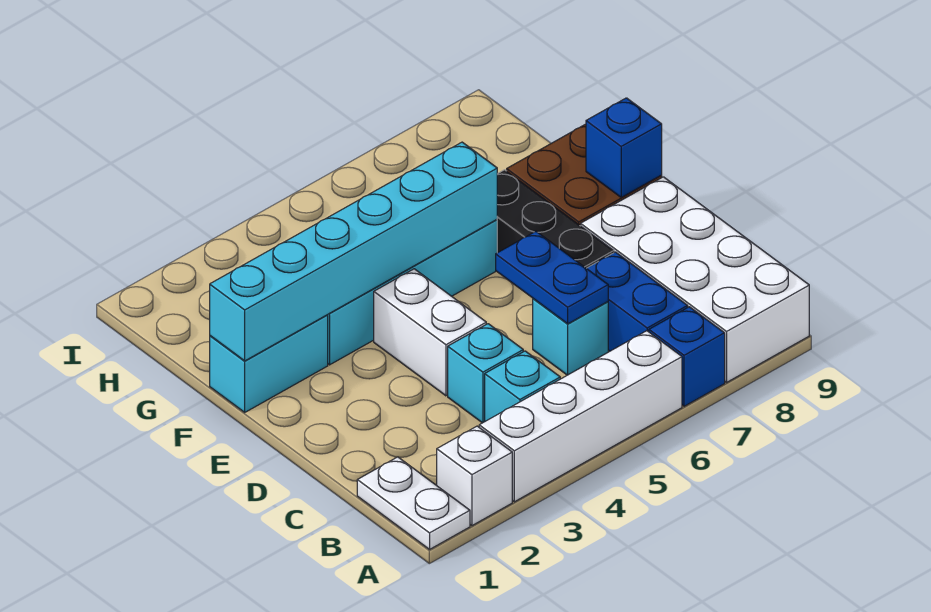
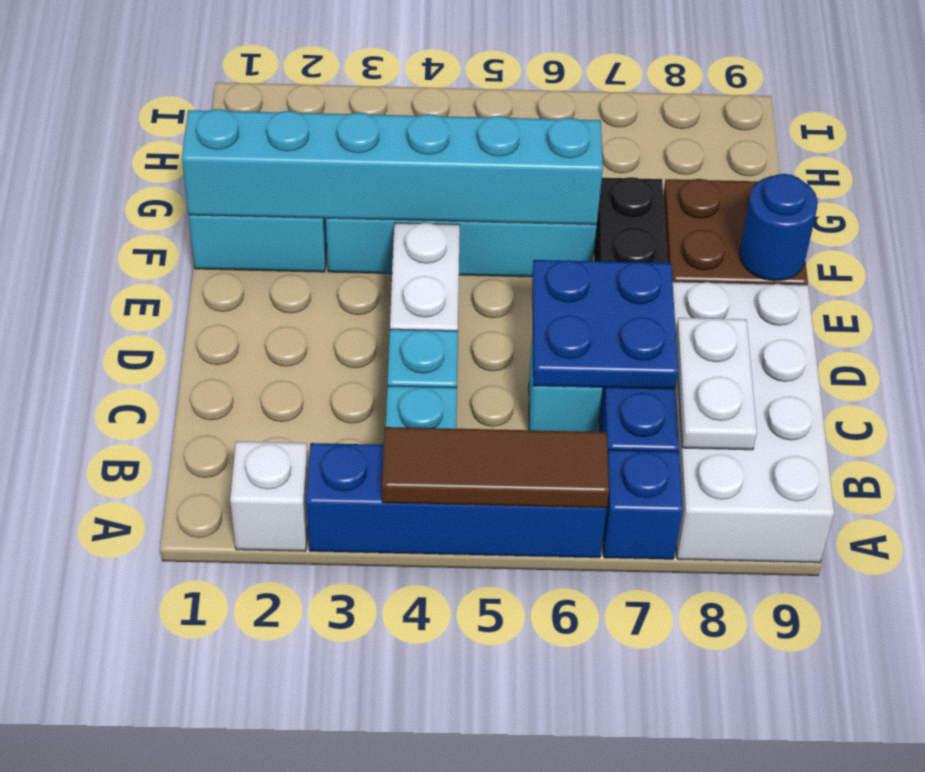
white plate A1:B1 level 1 -> white plate B8:C8 level 2
white brick A3:A6 level 1 -> blue brick A3:A6 level 1
none -> brown tile A4:A6 level 2
blue plate C6:D6 level 2 -> blue plate C6:D7 level 2
blue brick E9 level 2 -> blue round brick E9 level 2

